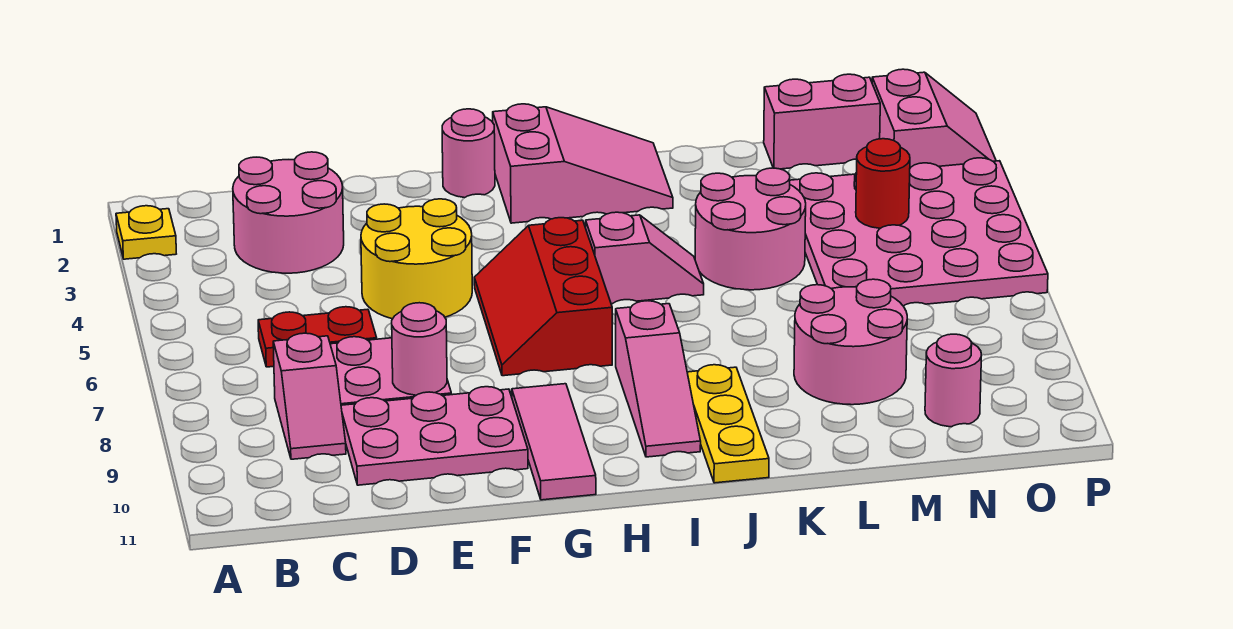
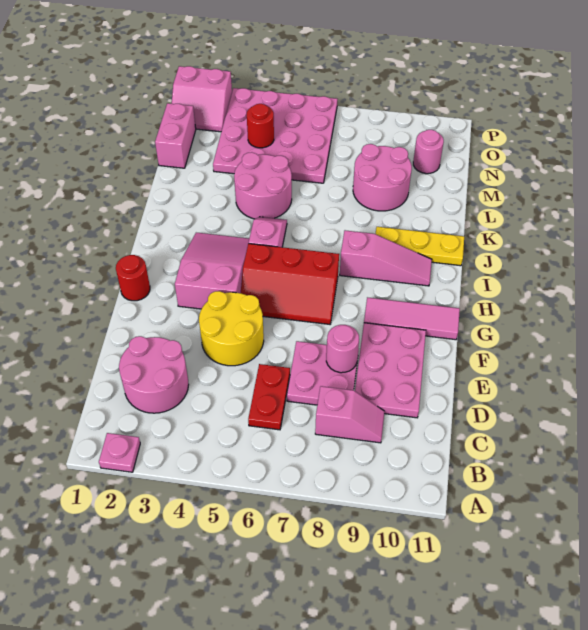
yellow plate A2 level 1 -> pink plate A2 level 1
pink round brick G1 level 1 -> red round brick G1 level 1
pink slope H1:J2 level 1 top H -> pink slope G3:I4 level 1 top G
pink slope O1:P2 level 1 top O -> pink slope O1:P2 level 1 top P

